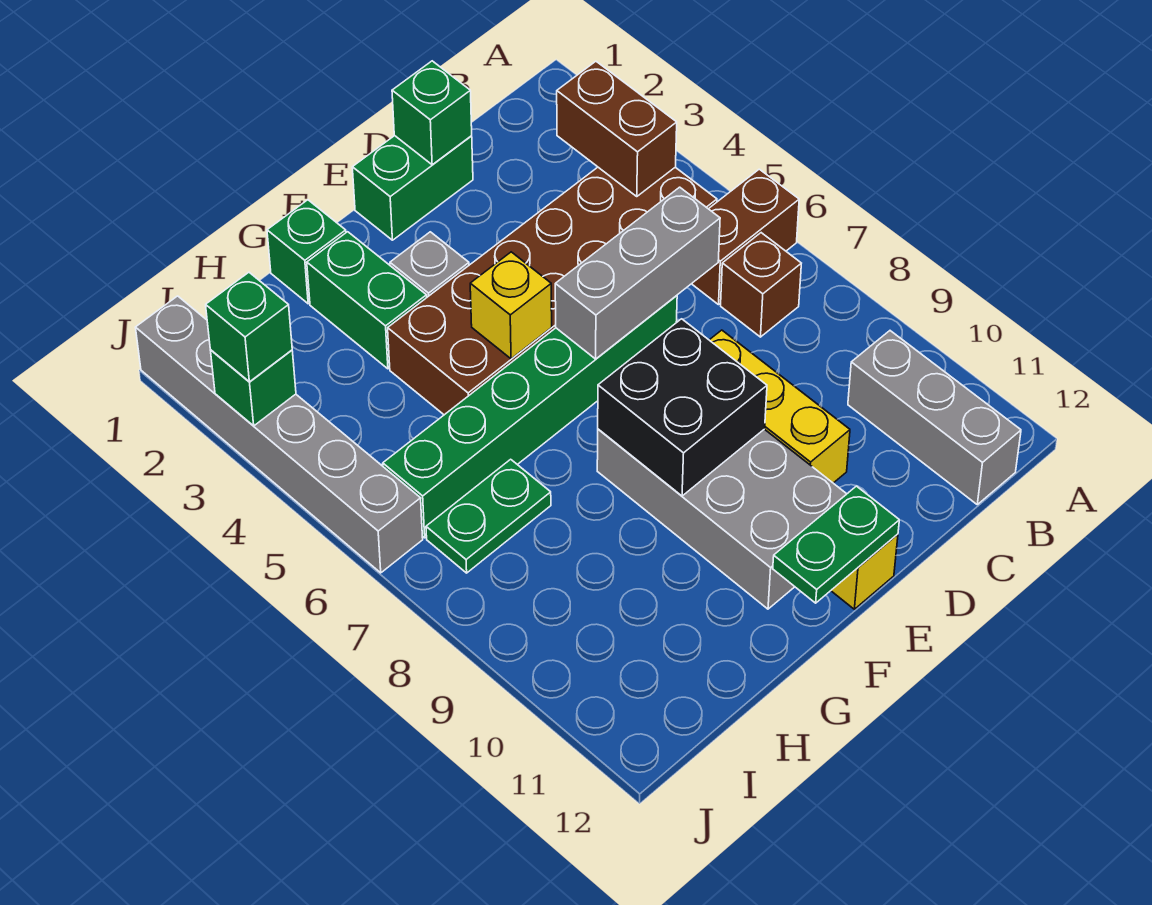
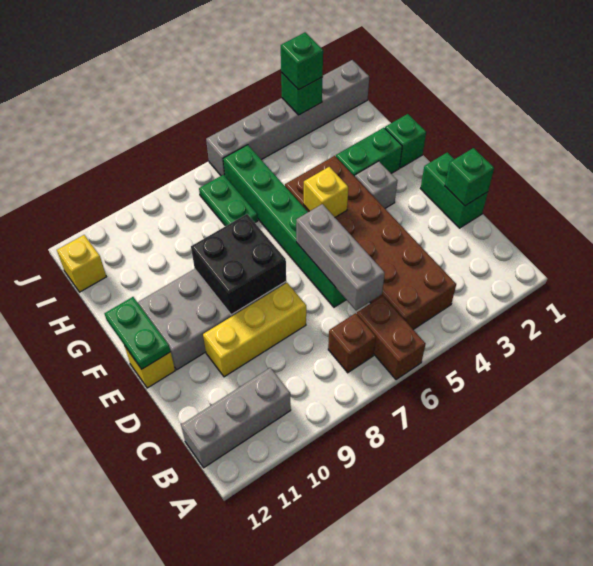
brown brick B3:B4 level 2 -> none
none -> yellow brick I12 level 1

